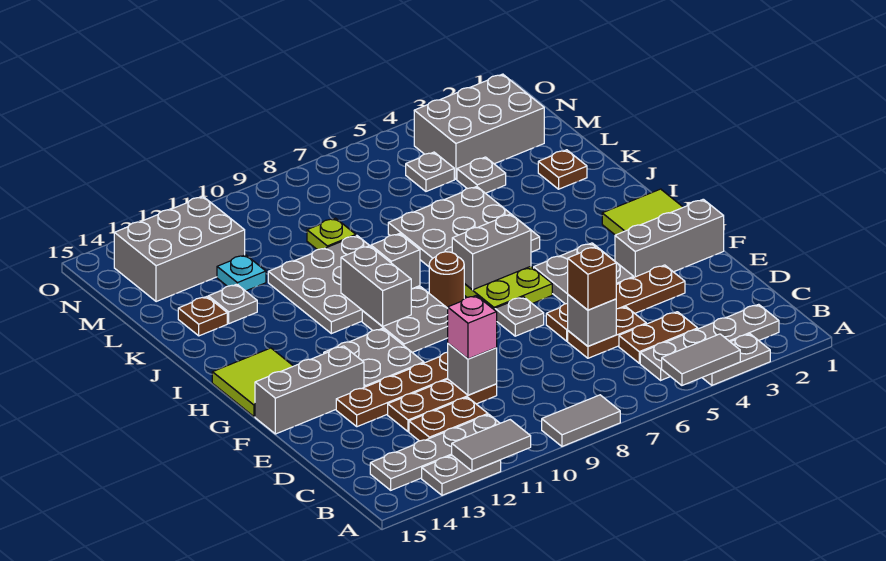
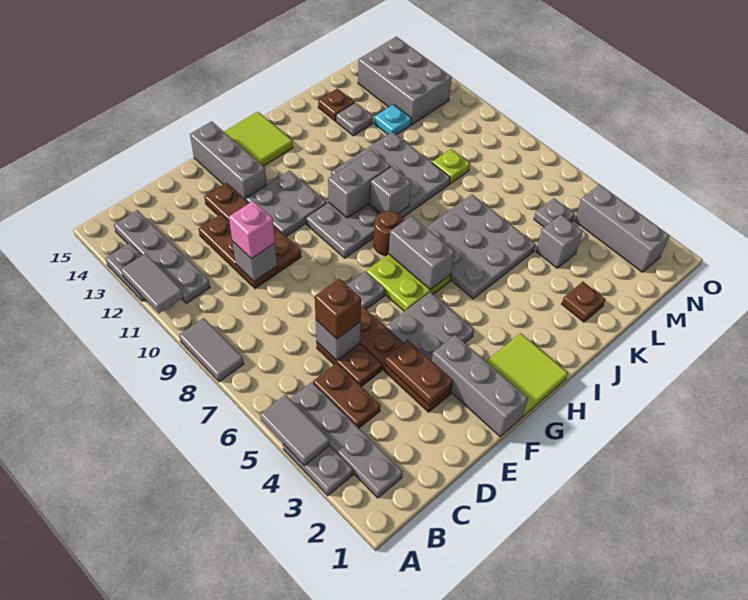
brown plate C11:C12 level 1 -> brown plate E3:E4 level 2
grey plate L4 level 1 -> grey brick L4 level 1
grey brick M2:N4 level 1 -> grey brick N2:N4 level 1

